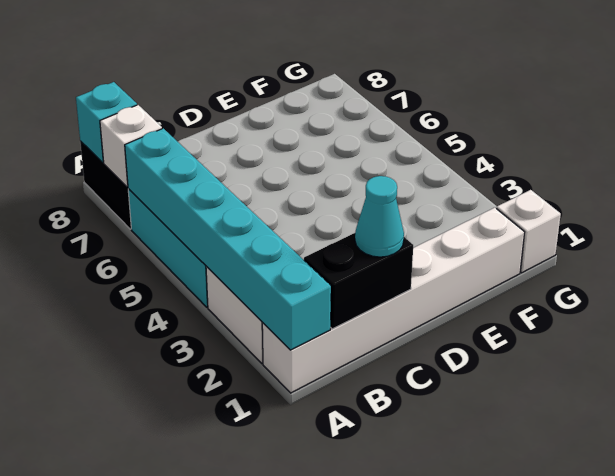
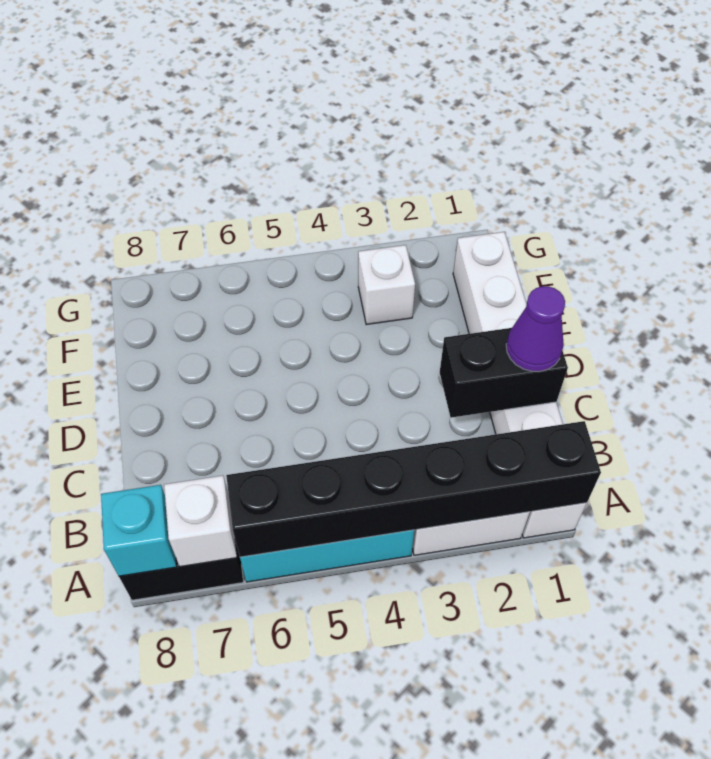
cyan brick A1:A6 level 2 -> black brick A1:A6 level 2
black brick B1:C1 level 2 -> black brick C1:C2 level 2
cyan cone C1 level 3 -> purple cone C1 level 3
white brick G1 level 1 -> white brick F3 level 1

